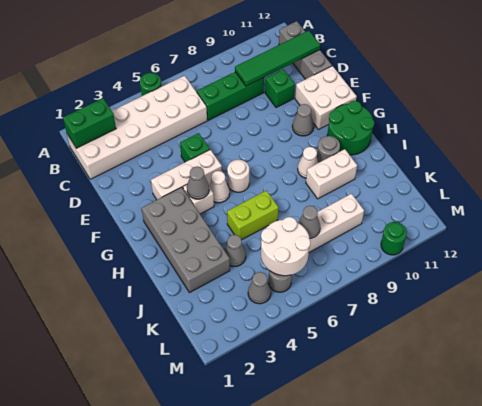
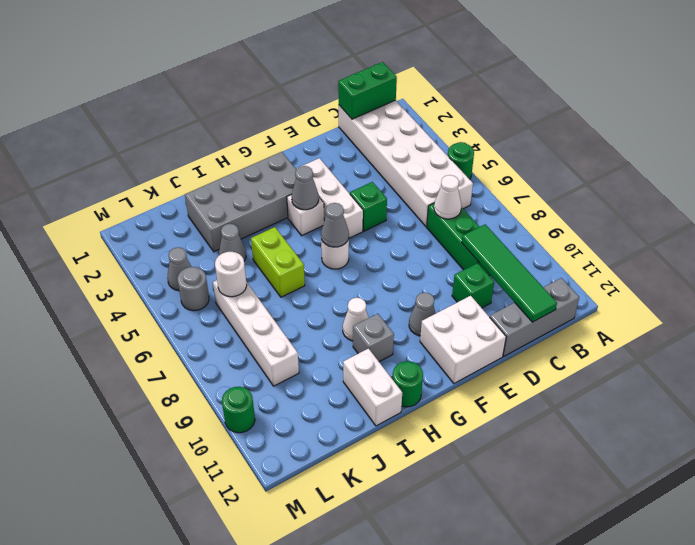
green brick B1:B2 level 2 -> green brick B1:C1 level 2
white cone G5 level 1 -> white cone C7 level 2
green round brick G11:H12 level 1 -> green round brick H12 level 1
grey round brick H10 level 1 -> grey brick H10 level 1
white brick I9:I10 level 1 -> white brick I11:I12 level 1
white round brick K5:L6 level 2 -> white round brick K6 level 2
grey cone K7 level 2 -> grey cone G6 level 2

